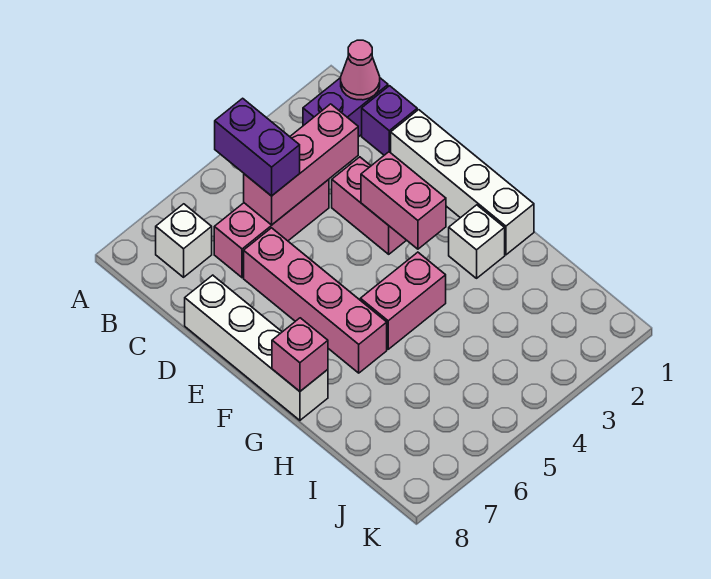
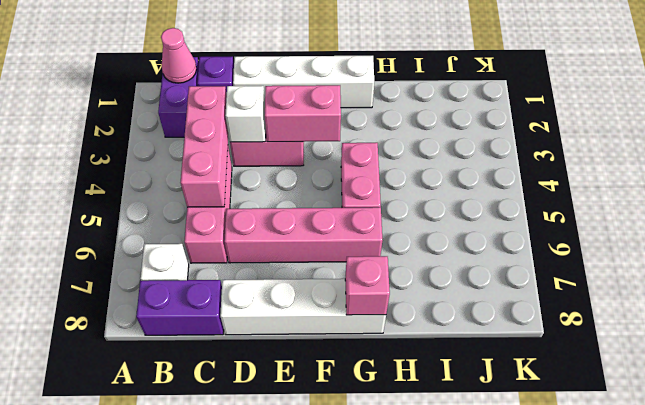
purple brick B5:C5 level 3 -> purple brick B8:C8 level 1
white brick G2 level 1 -> white brick D3 level 2

